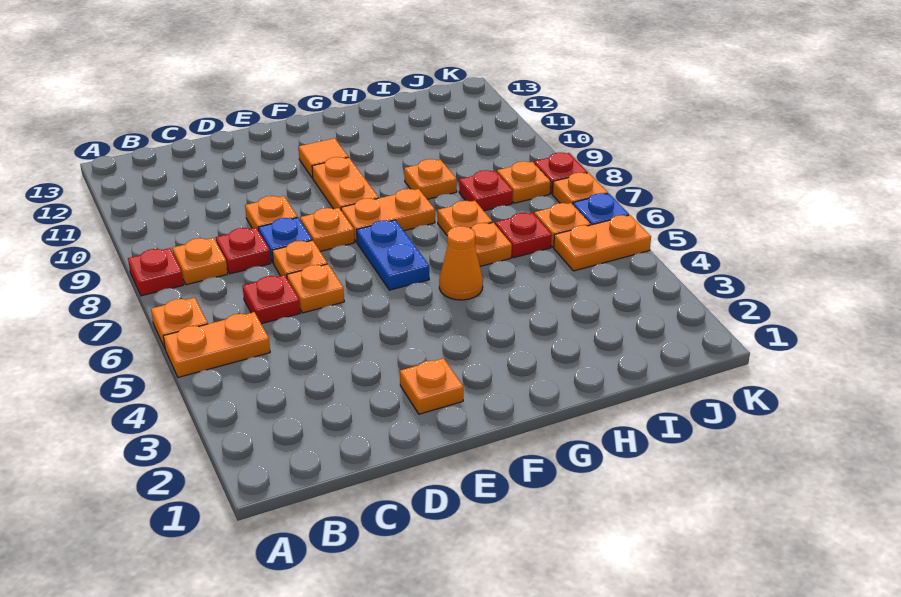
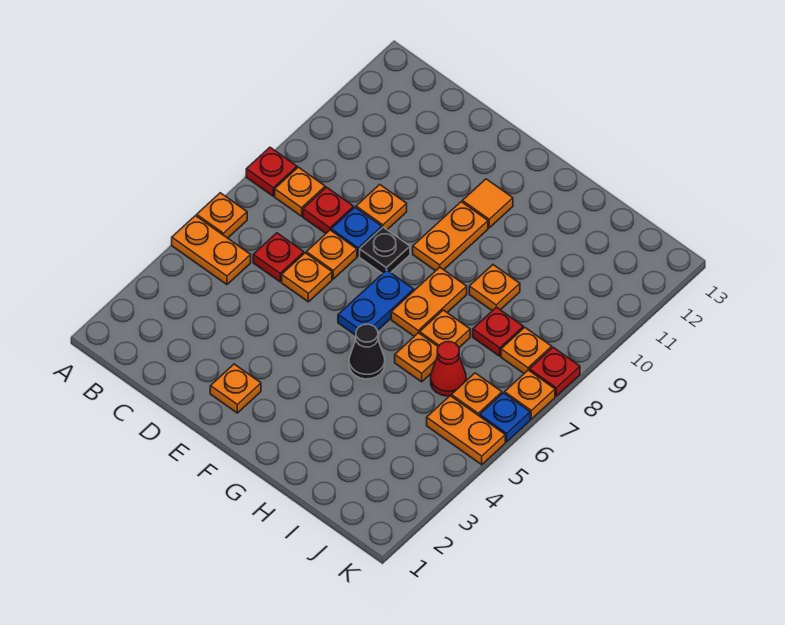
orange plate E8 level 1 -> black plate E8 level 1
orange plate F8:G8 level 1 -> orange plate G7:G8 level 1
orange cone G5 level 1 -> black cone G5 level 1
red plate I6 level 1 -> red cone I6 level 1

